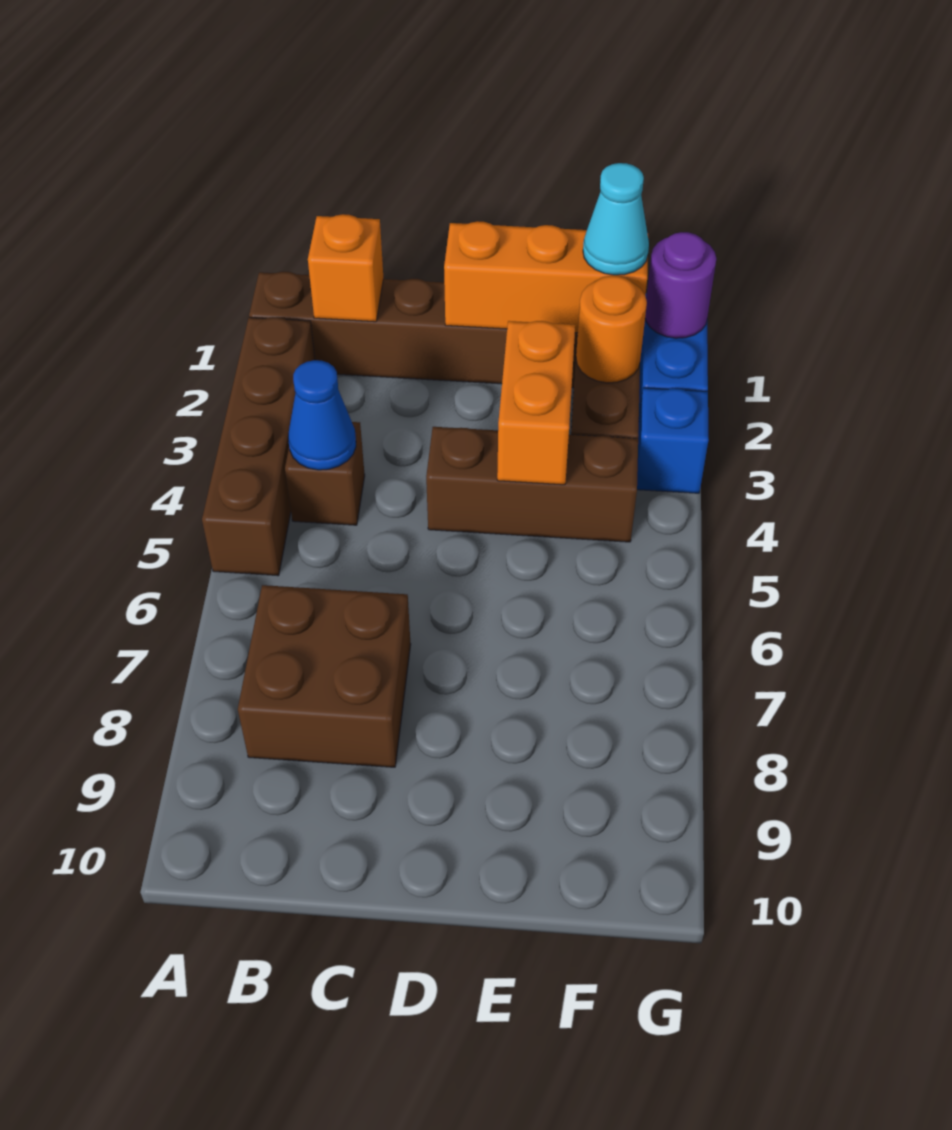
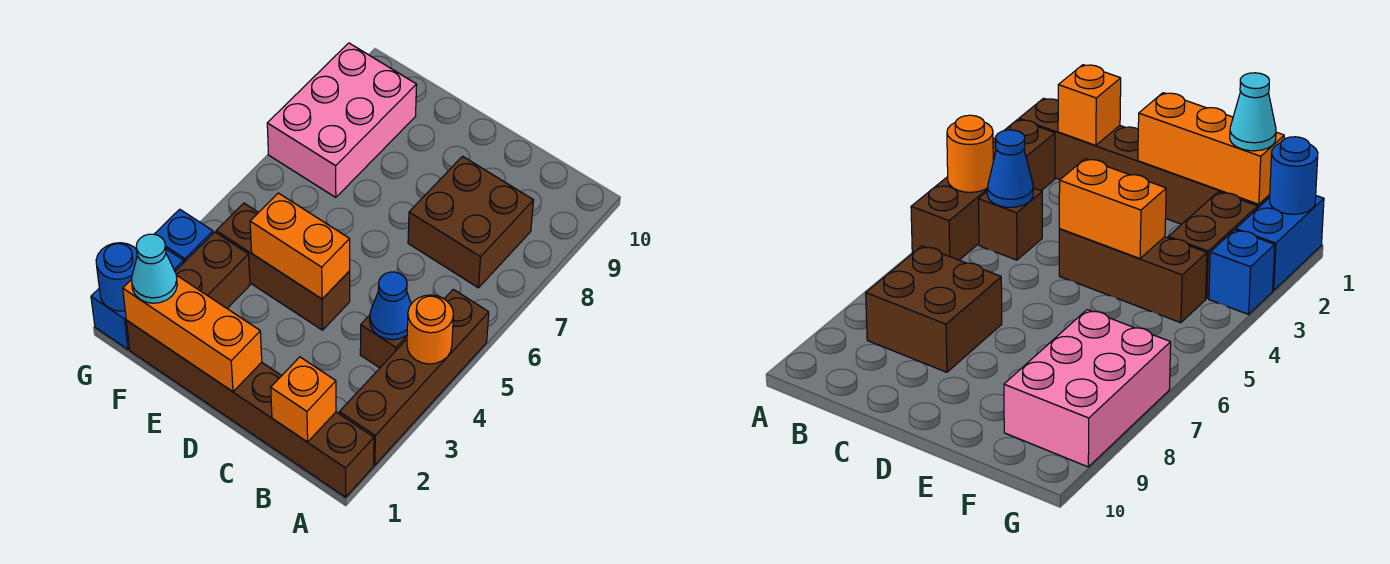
orange brick E3:E4 level 2 -> orange brick D4:E4 level 2
orange round brick F2 level 2 -> orange round brick A4 level 2
none -> pink brick F7:G9 level 1
purple round brick G1 level 2 -> blue round brick G1 level 2

